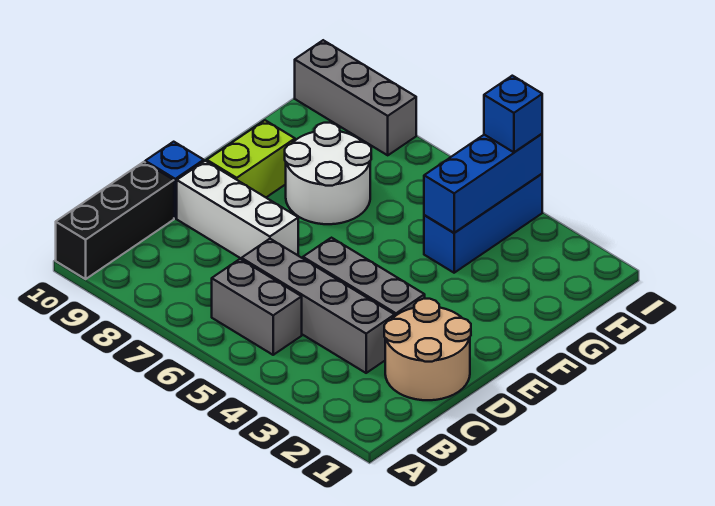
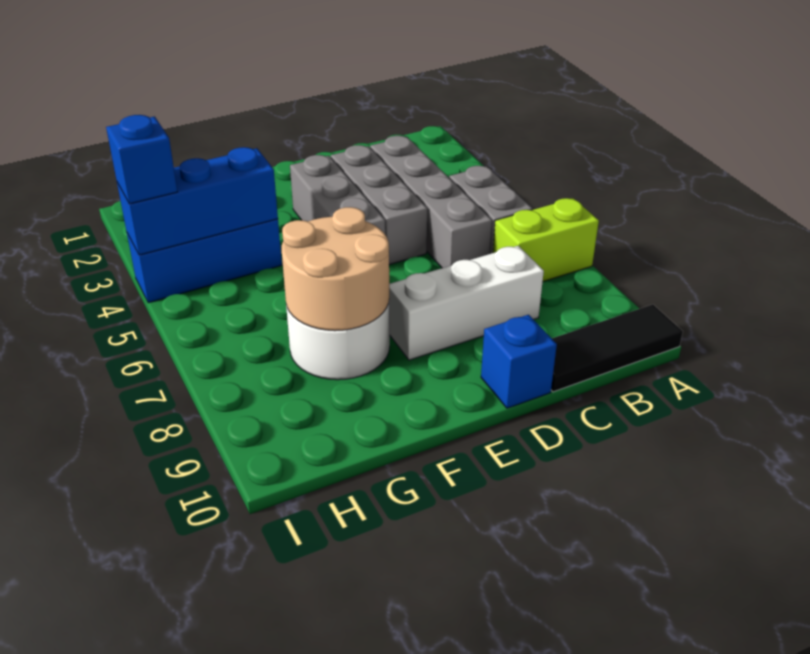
black brick A10:C10 level 1 -> black tile A10:C10 level 1
tan round brick C1:D2 level 1 -> tan round brick F7:G8 level 2
white brick D7:D9 level 1 -> white brick C8:E8 level 1
lime brick E9:F9 level 1 -> lime brick A7:B7 level 1
grey brick I8:I10 level 1 -> grey brick E3:E5 level 1

